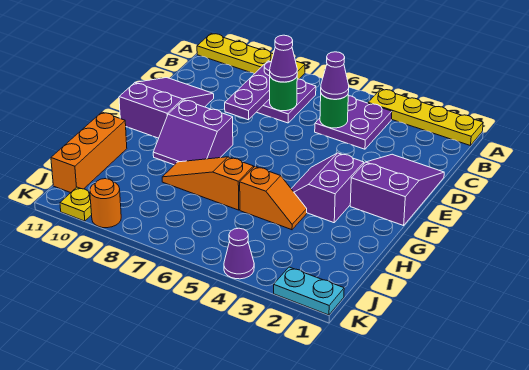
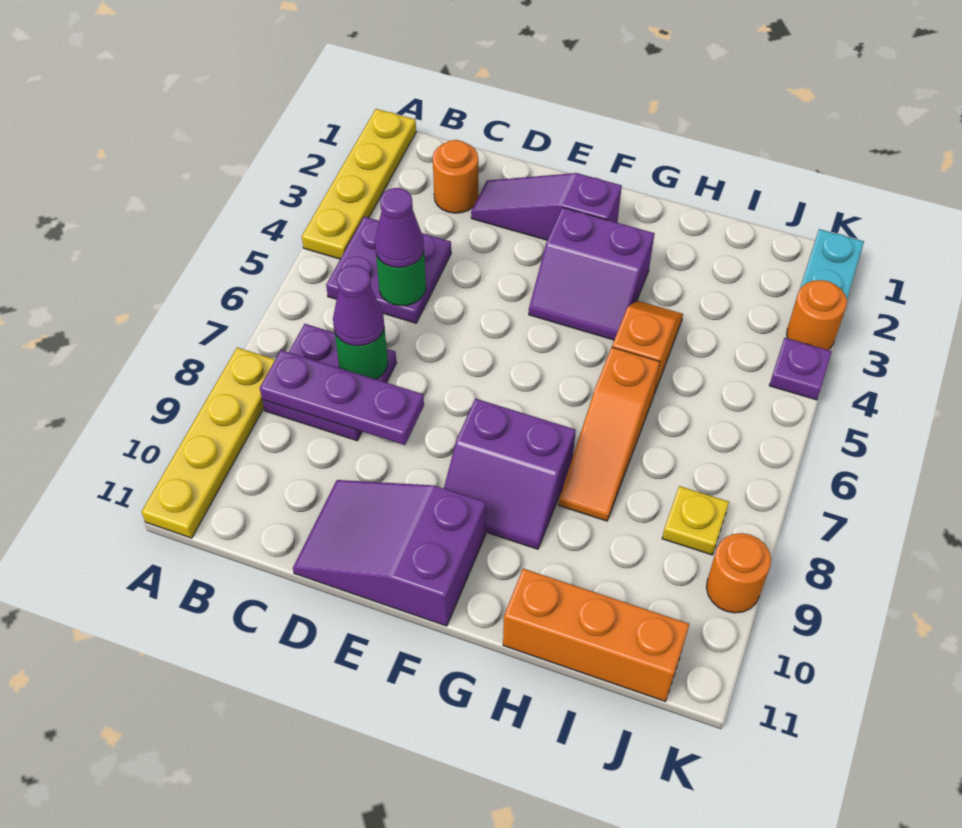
none -> orange round brick C2 level 1
purple slope D1:F2 level 1 top F -> purple slope D2:F2 level 1 top F
purple slope F8:G9 level 1 top F -> purple slope F8:G9 level 1 top 8
none -> orange round brick K3 level 1
purple cone K4 level 1 -> purple plate K4 level 1
yellow plate K10 level 1 -> yellow plate J8 level 1

